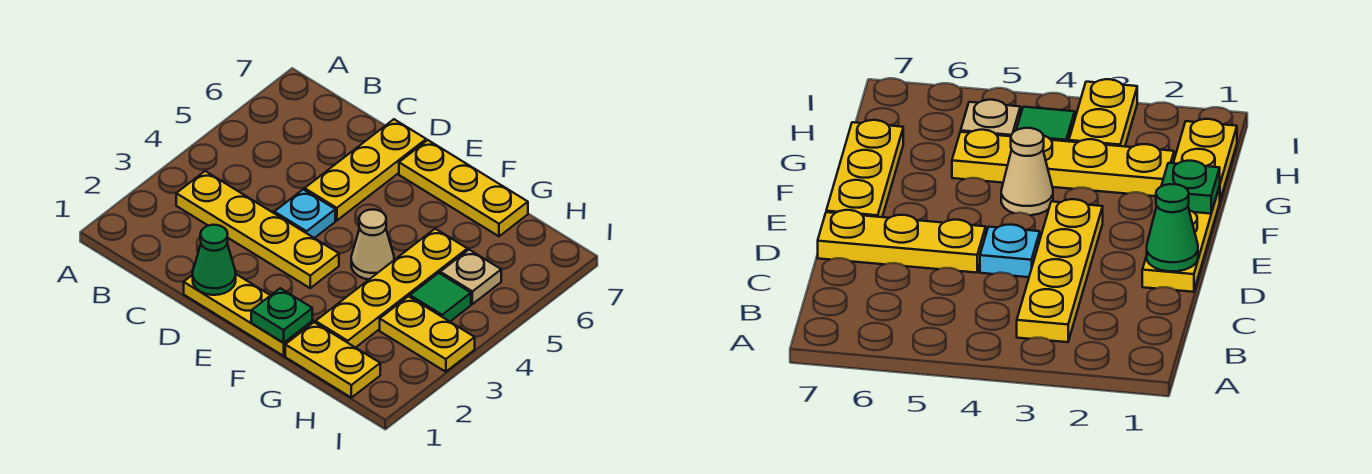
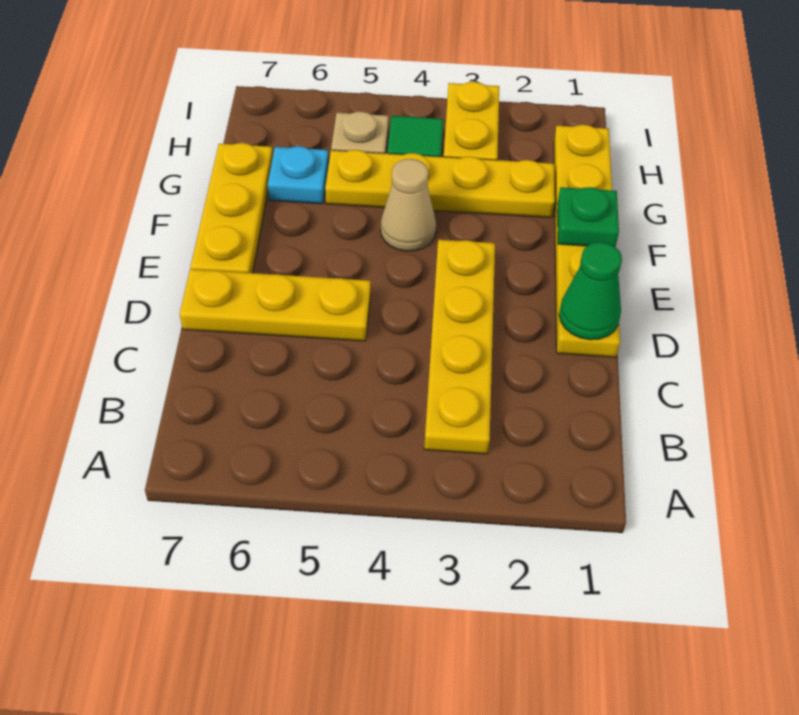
cyan plate D4 level 1 -> cyan plate G6 level 1

